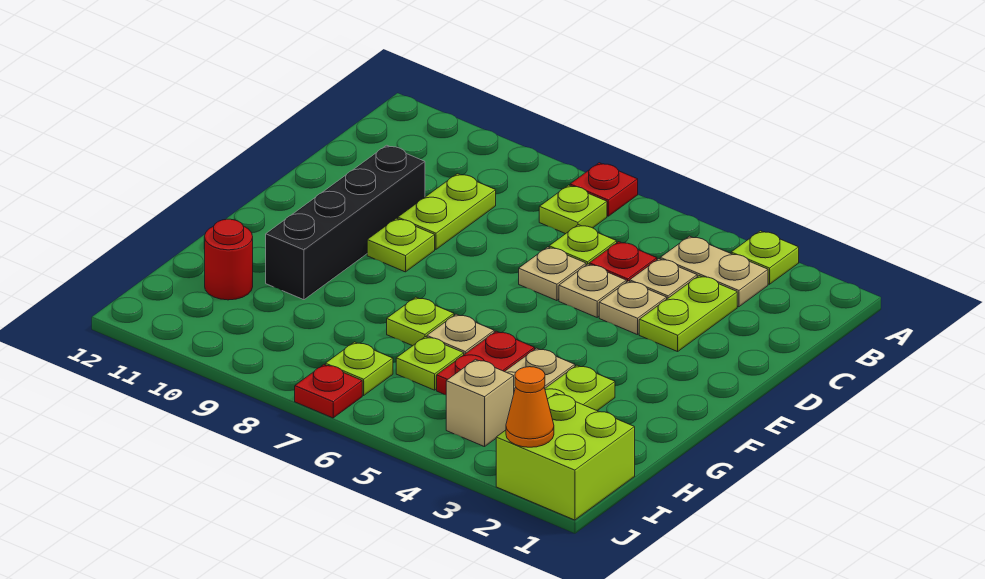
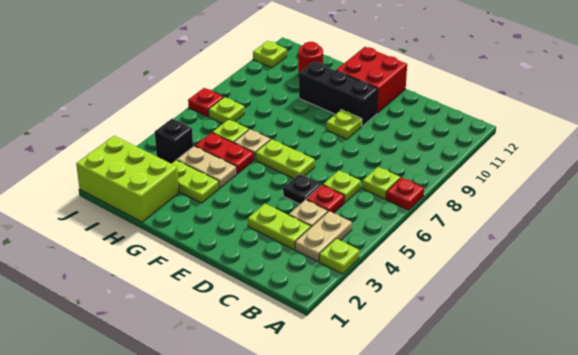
lime plate C9:D9 level 1 -> lime plate E6:F6 level 1
tan plate D4 level 1 -> none
tan plate D5 level 1 -> black plate D5 level 1
tan plate D6 level 1 -> none
black brick D10:G10 level 1 -> black brick E10:G10 level 1
none -> red brick E11:F12 level 1
lime plate G7 level 1 -> lime plate J11 level 1
lime brick I1:J2 level 1 -> lime brick H1:J2 level 1
tan brick I4 level 1 -> black brick I4 level 1
orange cone J2 level 2 -> none

